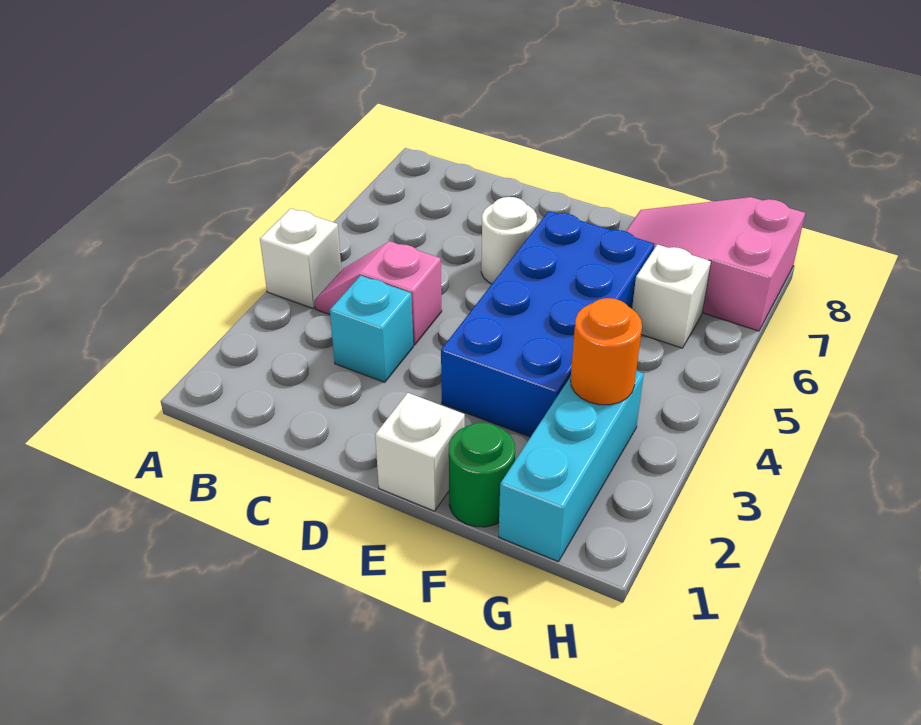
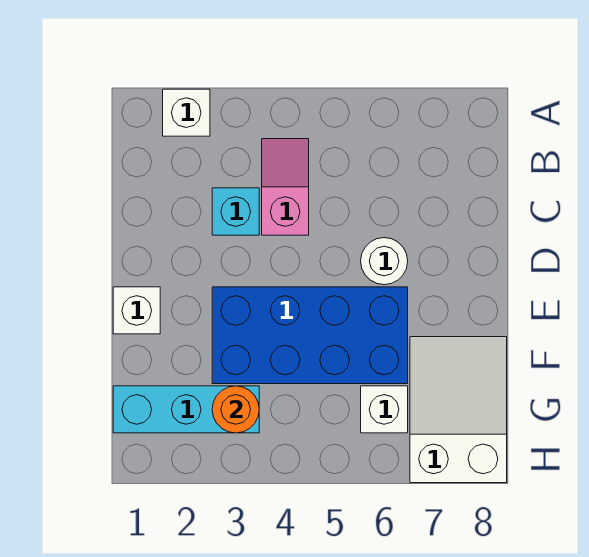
white brick A4 level 1 -> white brick A2 level 1
green round brick F1 level 1 -> none
pink slope F7:H8 level 1 top H -> white slope F7:H8 level 1 top H

